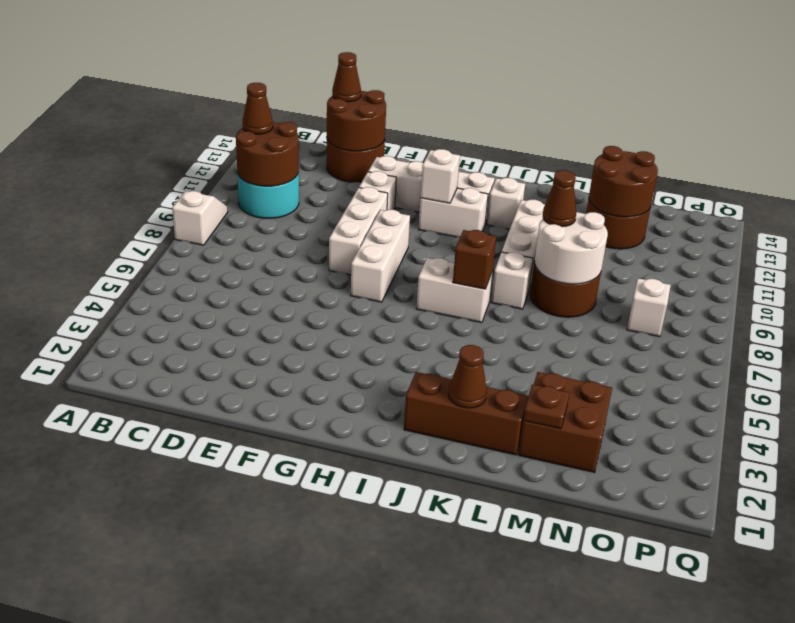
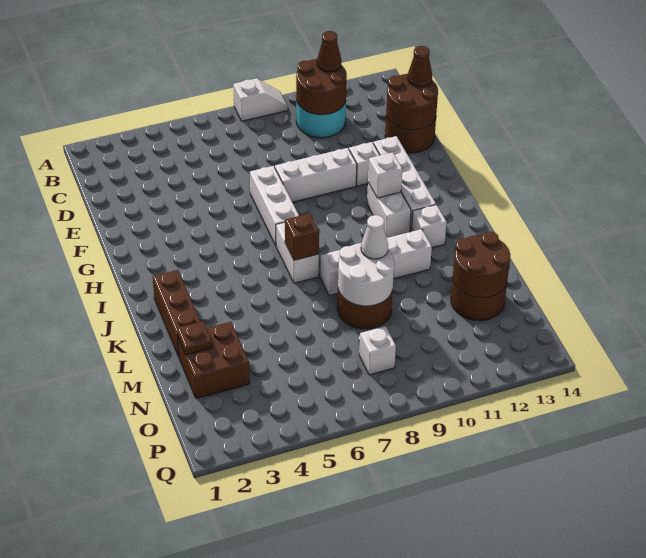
white brick G7:G9 level 1 -> white brick F7:H7 level 1
brown cone K2 level 2 -> none
brown cone L9 level 3 -> white cone L9 level 3

